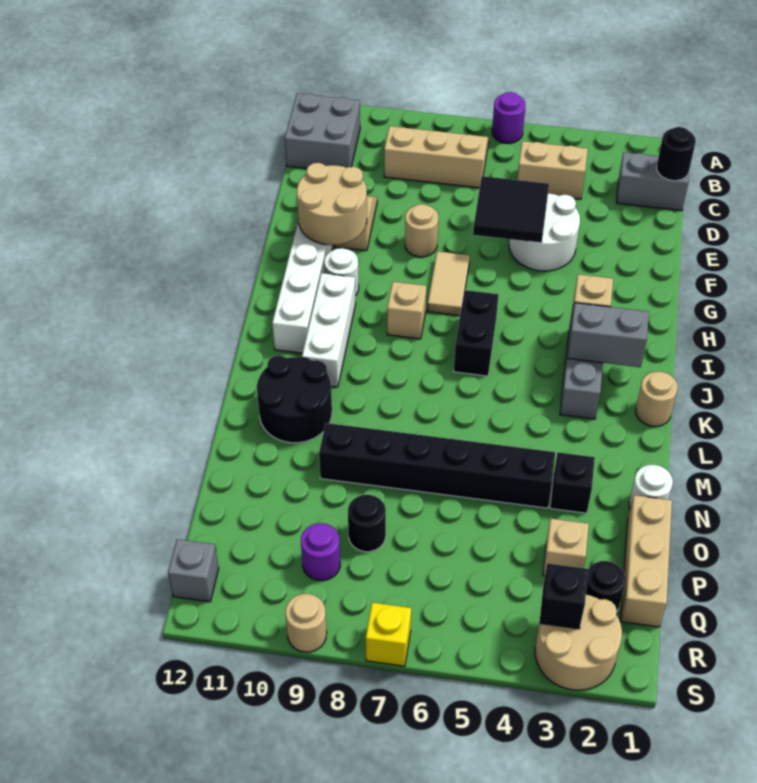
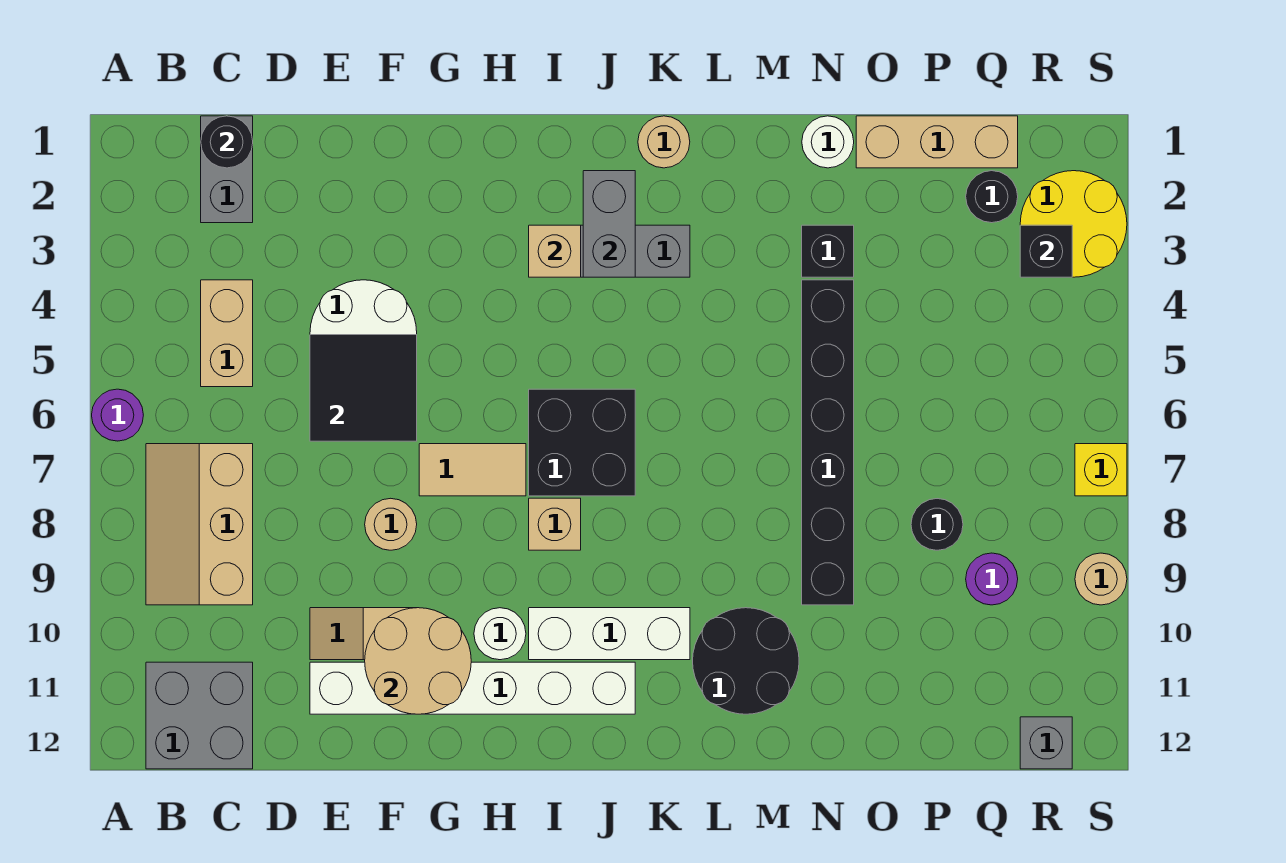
black brick I6:J6 level 1 -> black brick I6:J7 level 1
tan brick P3 level 1 -> none
tan round brick R2:S3 level 1 -> yellow round brick R2:S3 level 1

